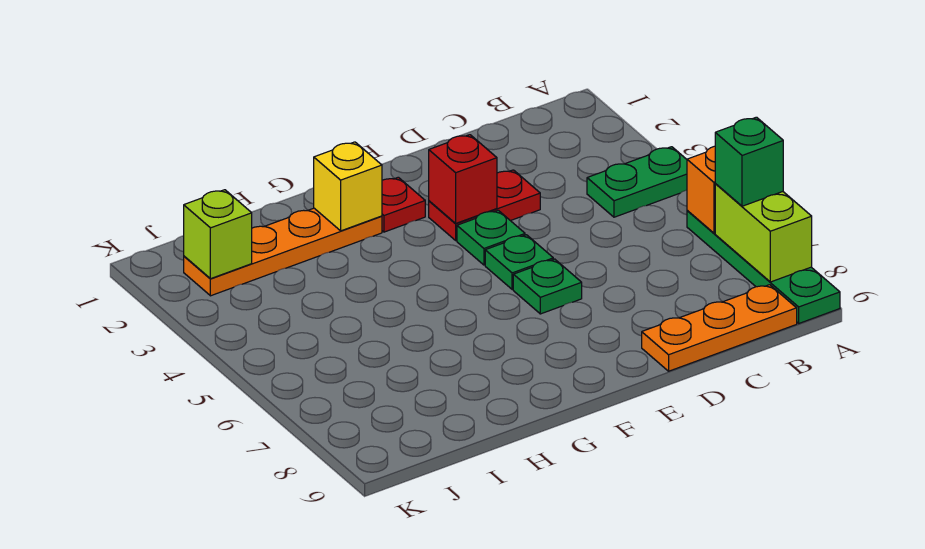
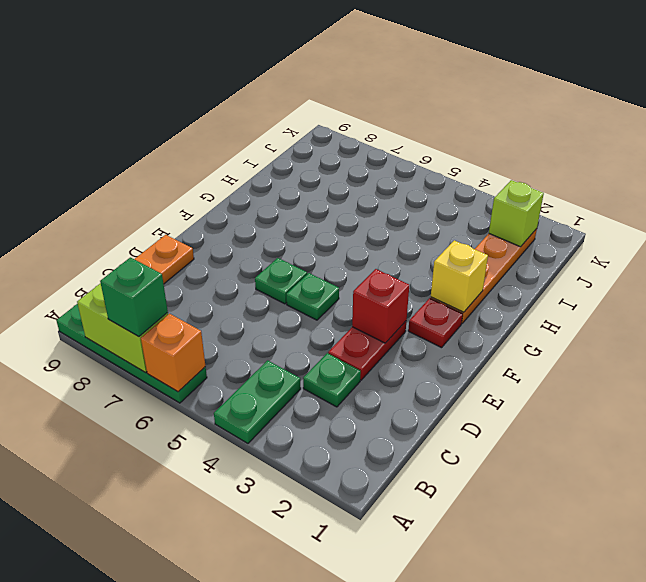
green plate E4 level 1 -> green plate C3 level 1

